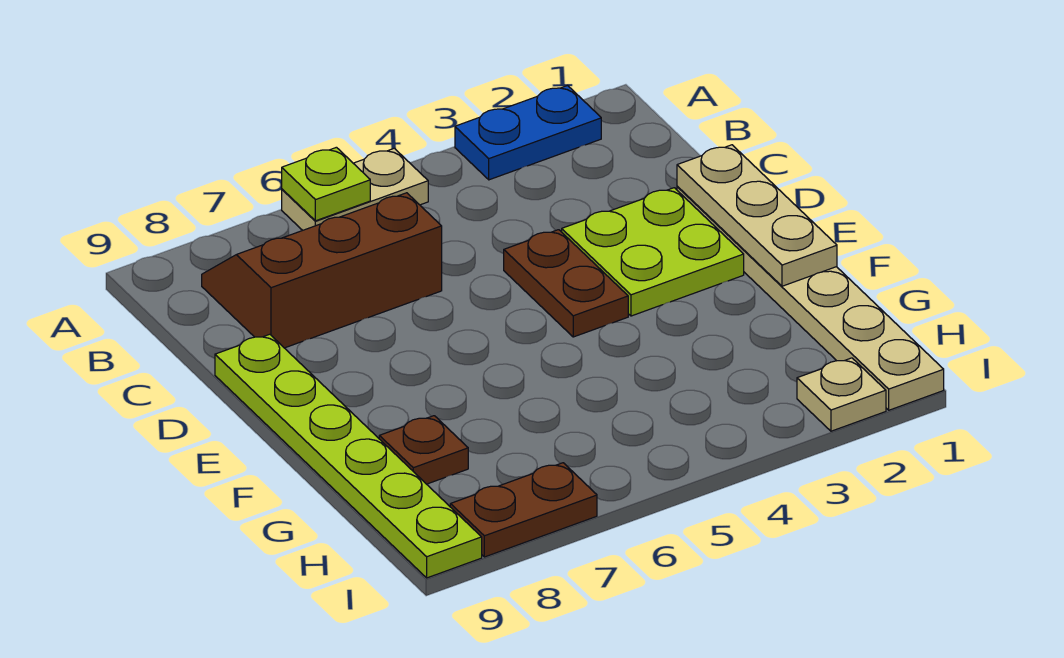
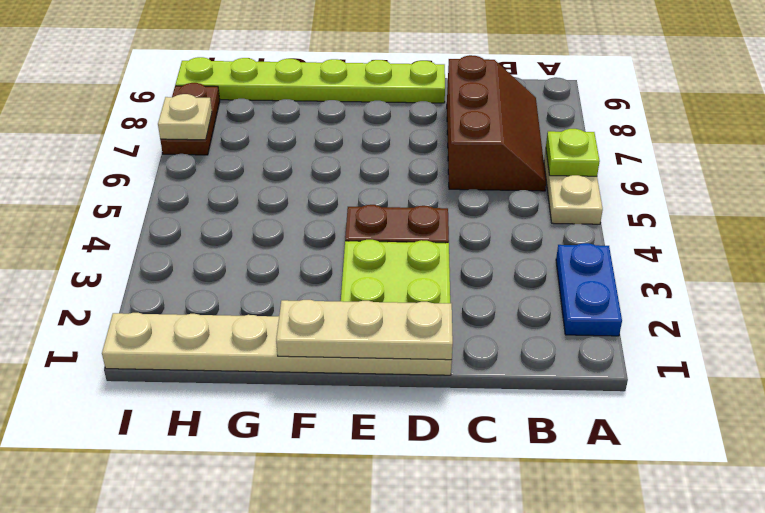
brown plate G8 level 1 -> none
tan plate I2 level 1 -> tan plate I7 level 2

